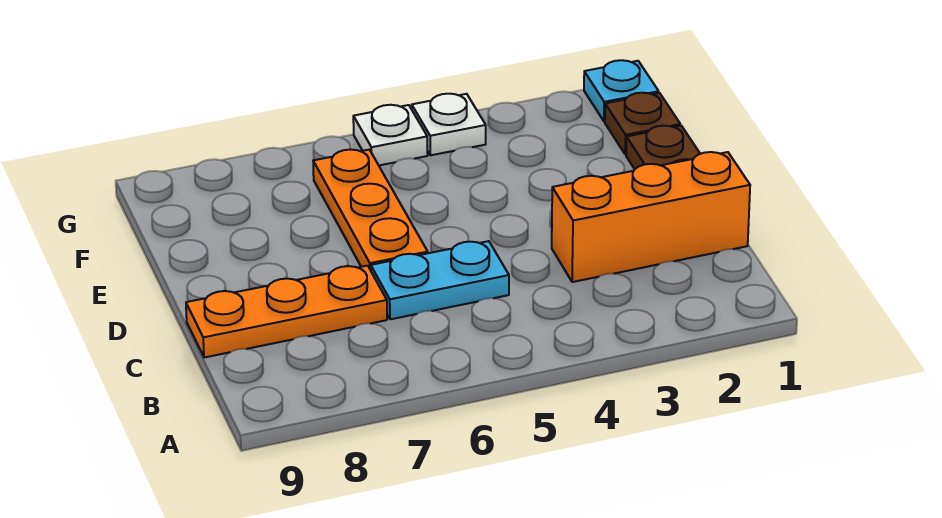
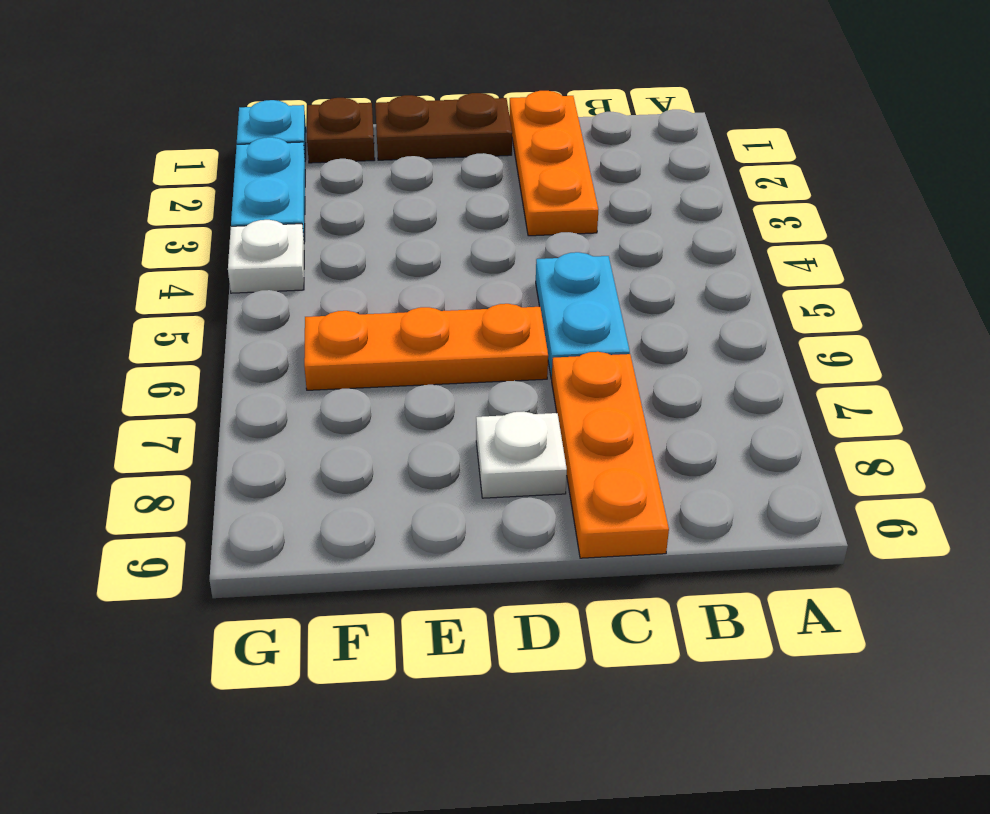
orange brick C1:C3 level 1 -> orange plate C1:C3 level 1
none -> cyan plate G2:G3 level 1
white plate G5 level 1 -> white plate D8 level 1

